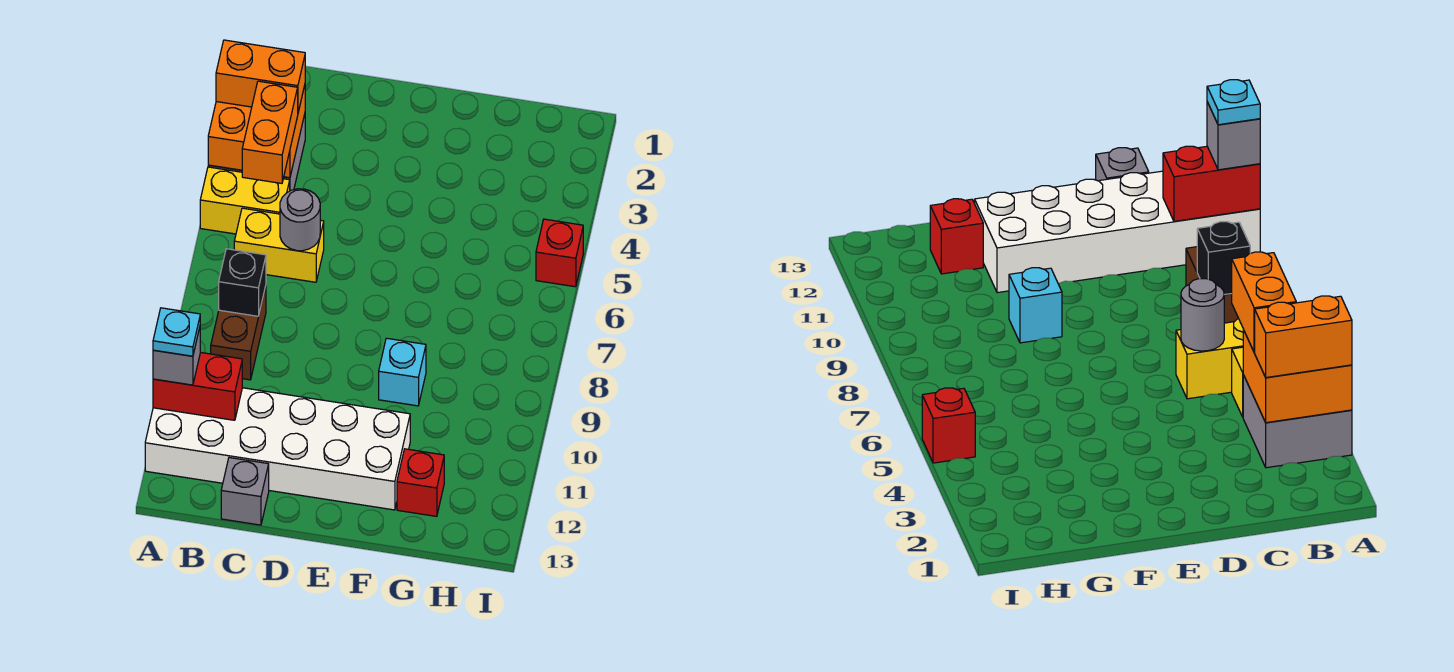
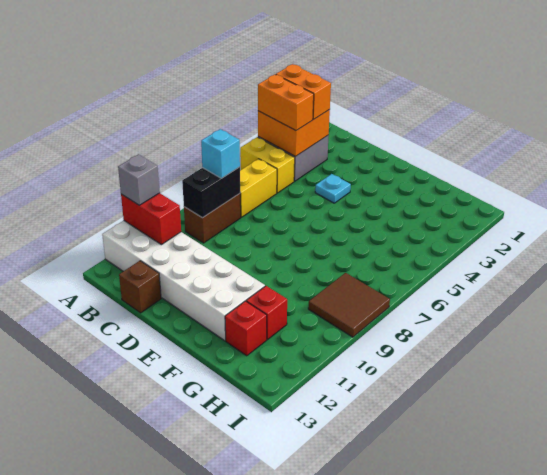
cyan plate A11 level 4 -> cyan plate D4 level 1
orange brick B4:B5 level 3 -> orange brick A4:B4 level 3
yellow brick B6:C6 level 1 -> yellow brick B6:B7 level 1
black brick B8 level 2 -> black brick B8:B9 level 2
grey round brick C6 level 2 -> none
grey brick C13 level 1 -> brown brick C13 level 1
cyan brick F9 level 1 -> cyan brick B8 level 3
none -> brown tile H8:I9 level 1
red brick I5 level 1 -> red brick G11 level 1

